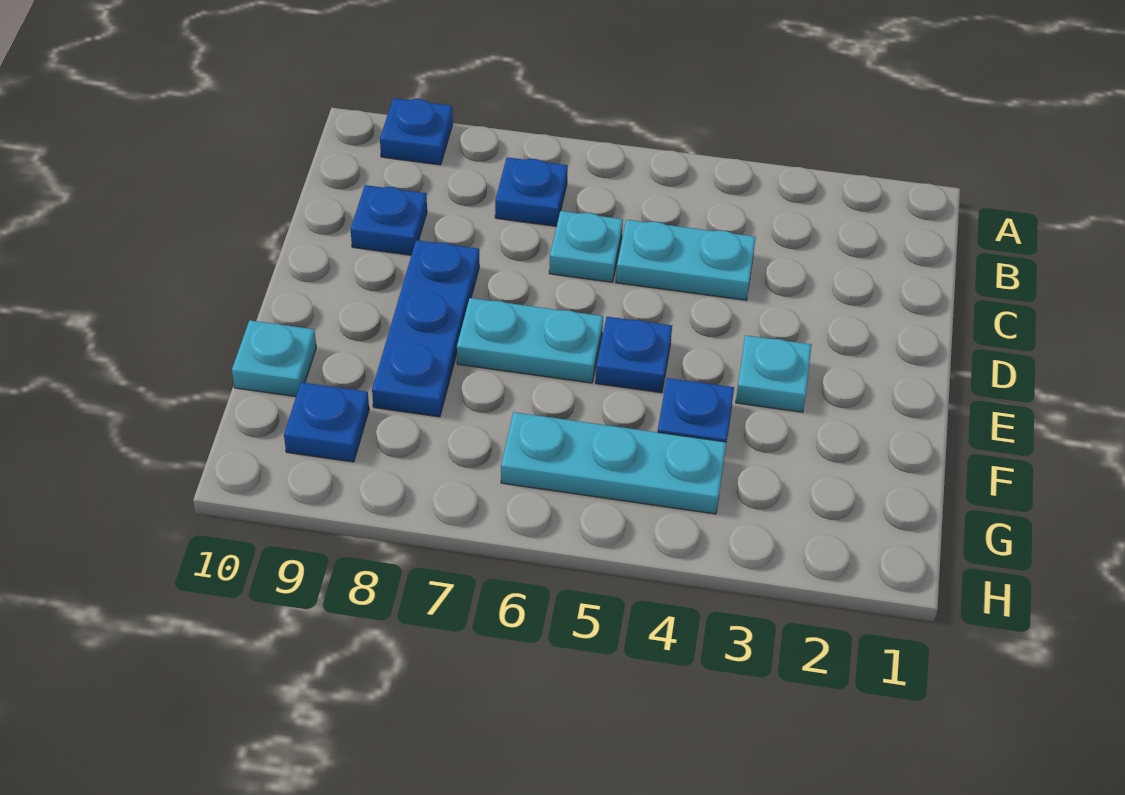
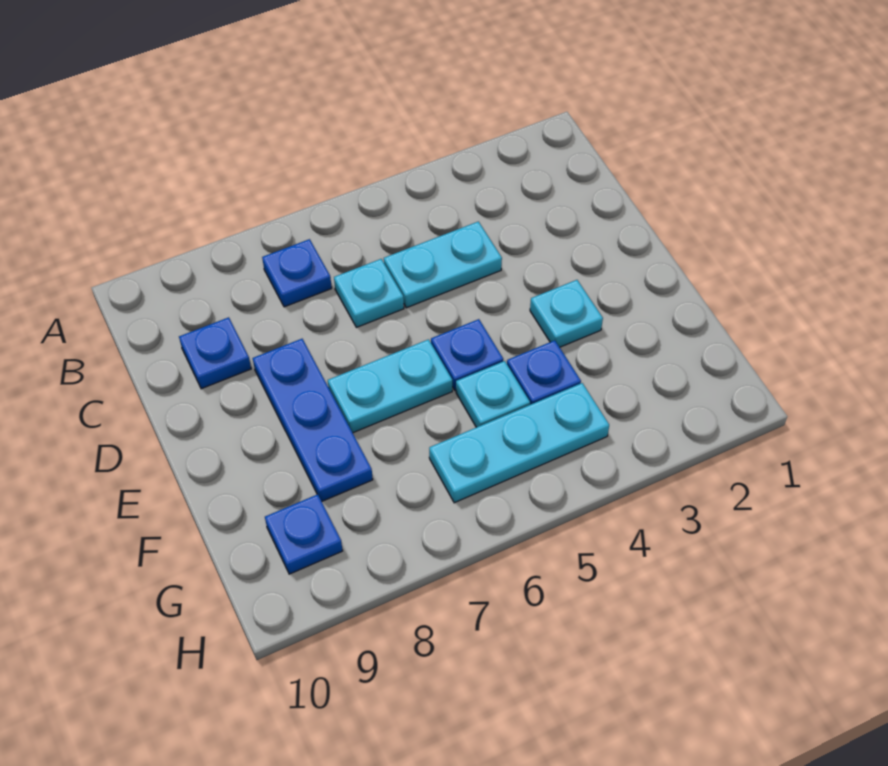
blue plate A9 level 1 -> none
cyan plate F10 level 1 -> cyan plate F5 level 1

